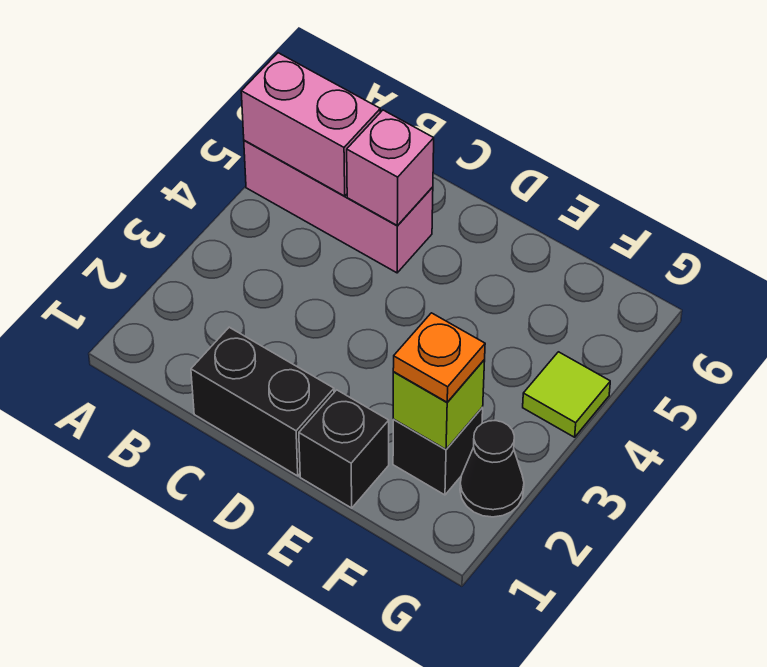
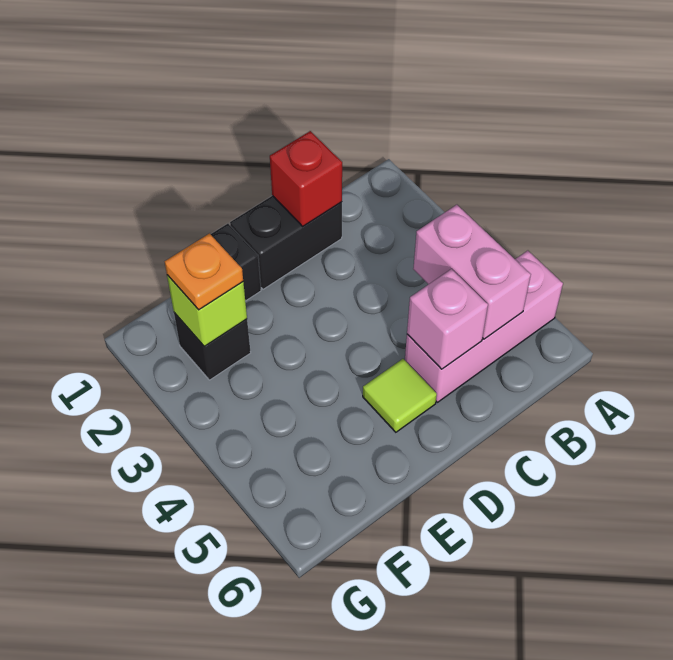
pink brick A5:B5 level 2 -> pink brick B4:B5 level 2
none -> red brick C1 level 2
black cone G2 level 1 -> none
lime tile G4 level 1 -> lime tile D5 level 1

